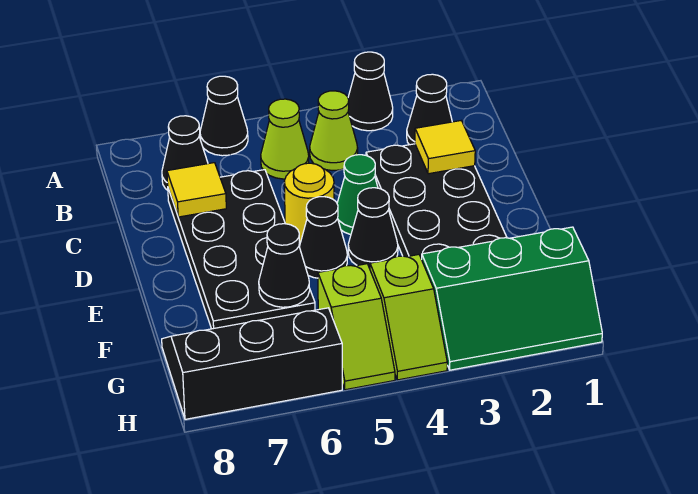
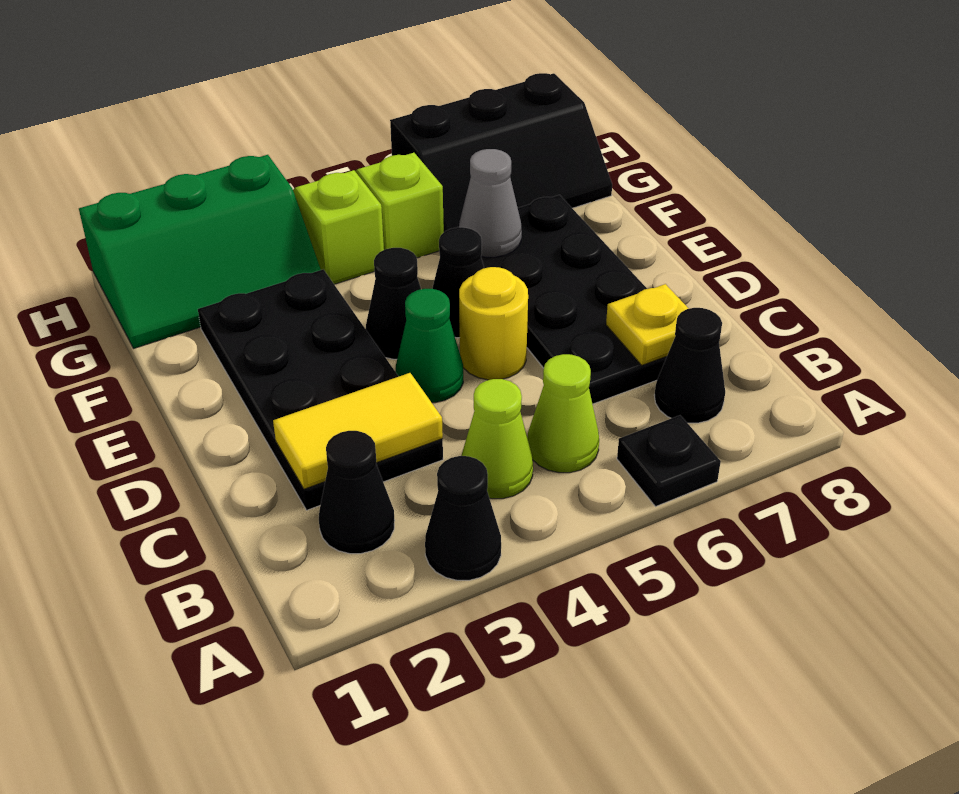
black cone A6 level 1 -> black plate A6 level 1
yellow tile C2 level 2 -> yellow tile C2:C3 level 2
yellow tile C7 level 2 -> yellow plate C7 level 2
black cone F6 level 2 -> grey cone F6 level 2
green slope G1:H3 level 1 top G -> green slope G1:H3 level 1 top H

